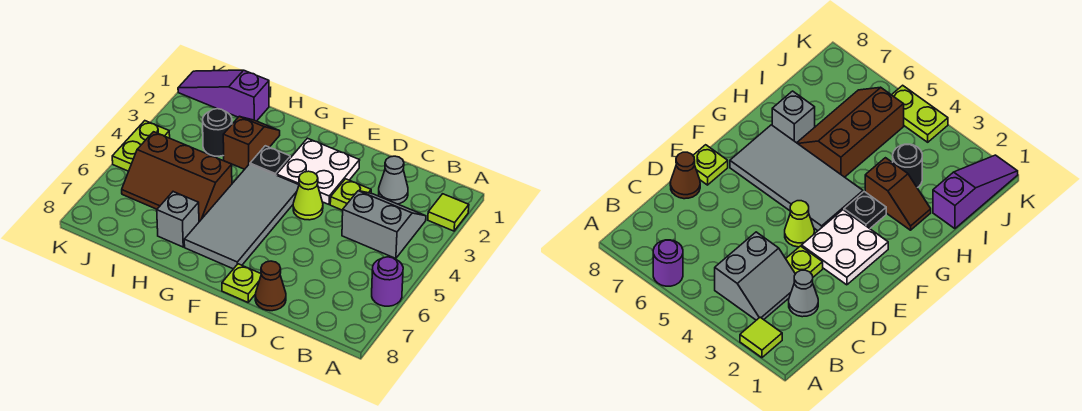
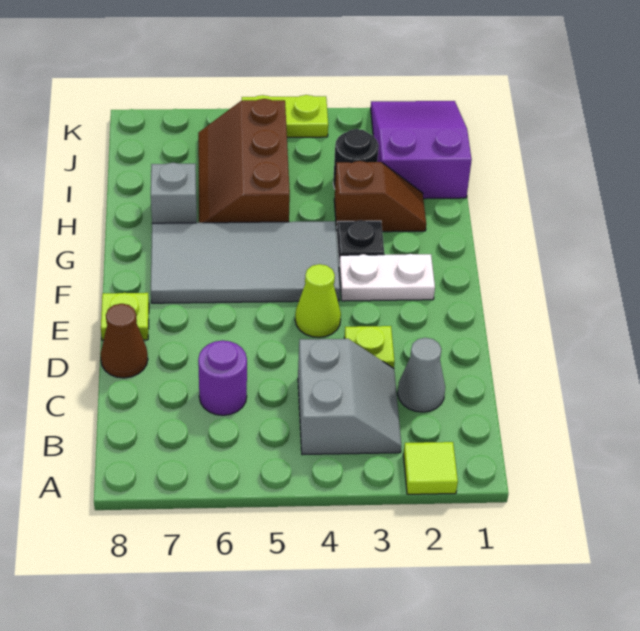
purple round brick A6 level 1 -> purple round brick C6 level 1
white plate E2:F3 level 1 -> white plate F2:F3 level 1
purple slope I1:K1 level 1 top I -> purple slope I1:K2 level 1 top I

